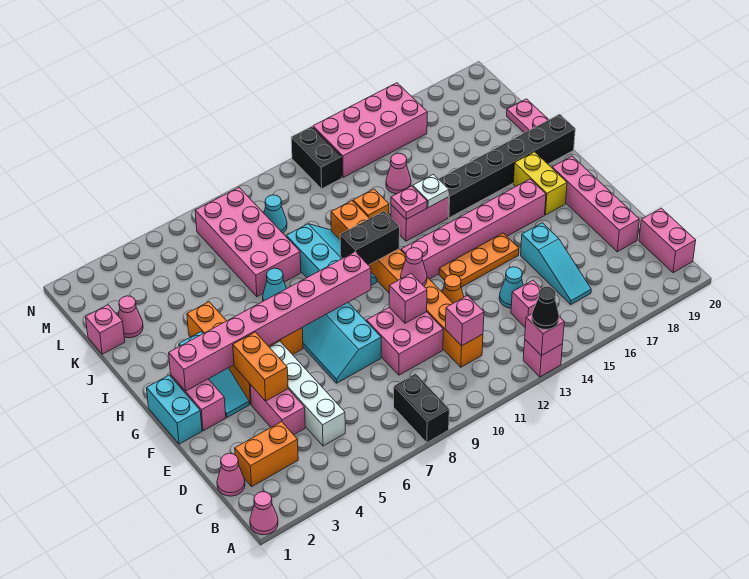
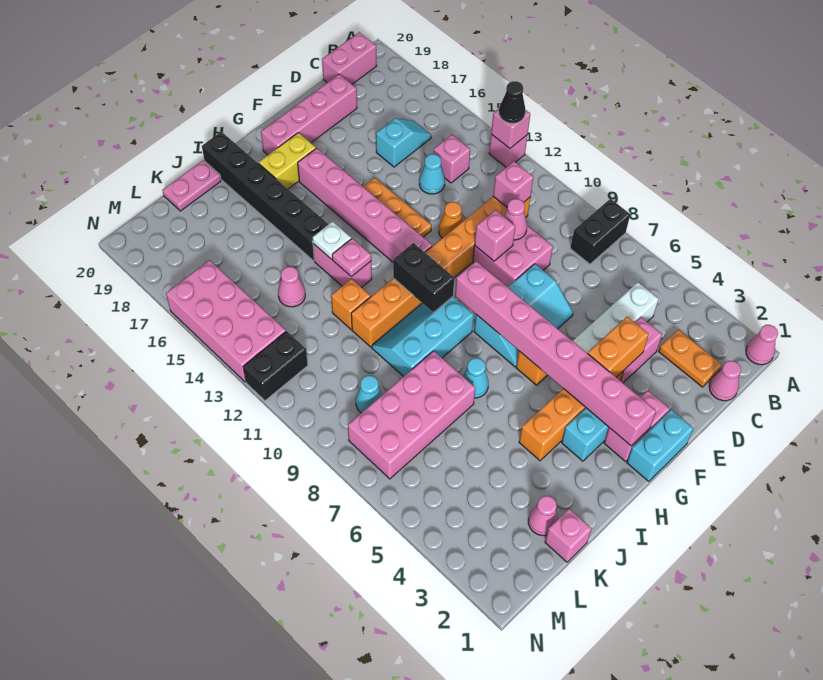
orange brick C2:C3 level 1 -> orange plate C2:C3 level 1
cyan slope C16:E16 level 1 top E -> cyan slope C16:D16 level 1 top D
pink cone F11 level 2 -> pink cone D10 level 2

